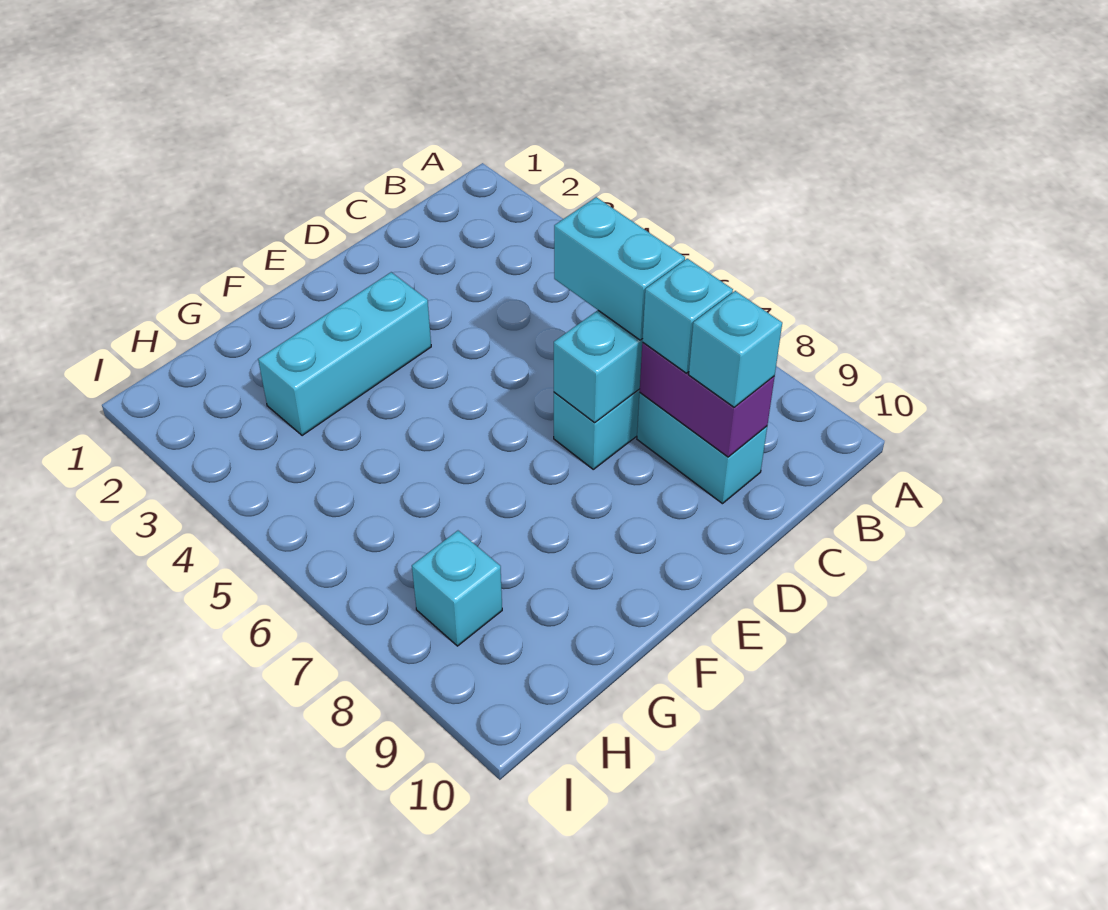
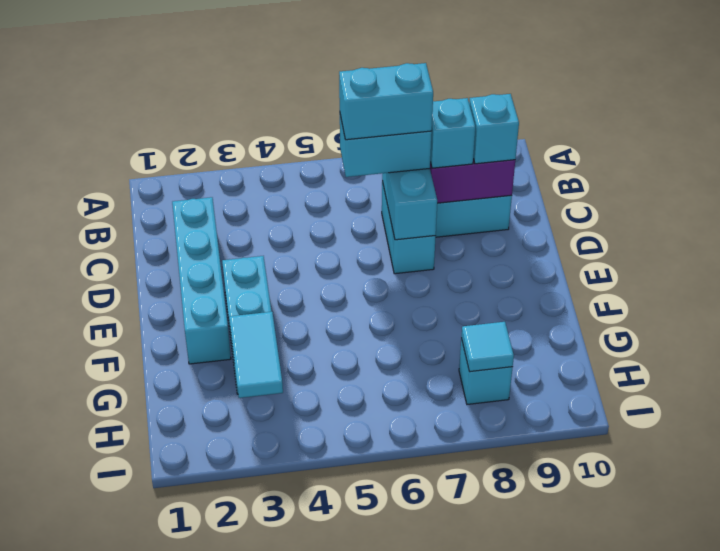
none -> cyan brick C2:F2 level 1
none -> cyan brick C6:C7 level 4
none -> cyan tile G3:H3 level 2
none -> cyan tile H8 level 2

